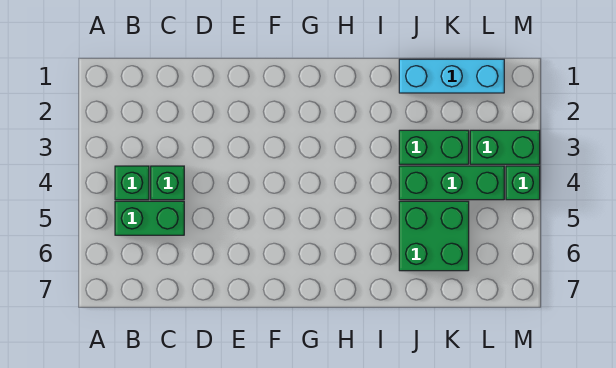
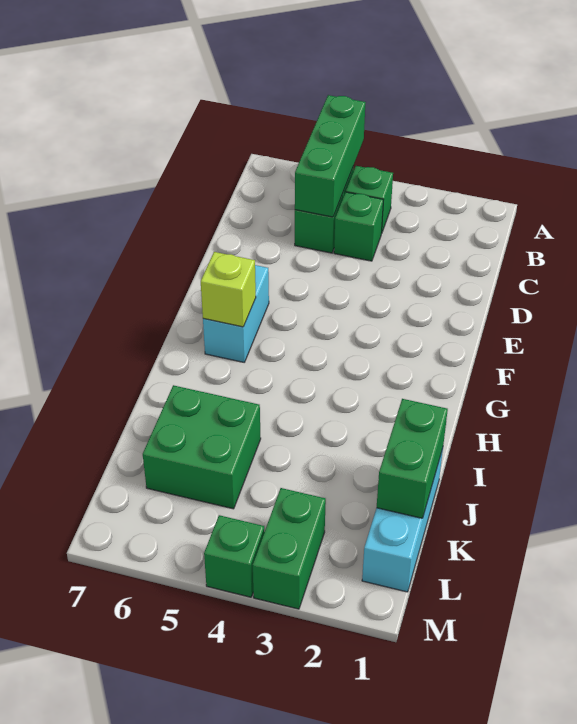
none -> cyan brick F6:G6 level 1
none -> lime brick G6 level 2
green brick J3:K3 level 1 -> green brick J1:K1 level 2
green brick J4:L4 level 1 -> green brick A5:C5 level 2

